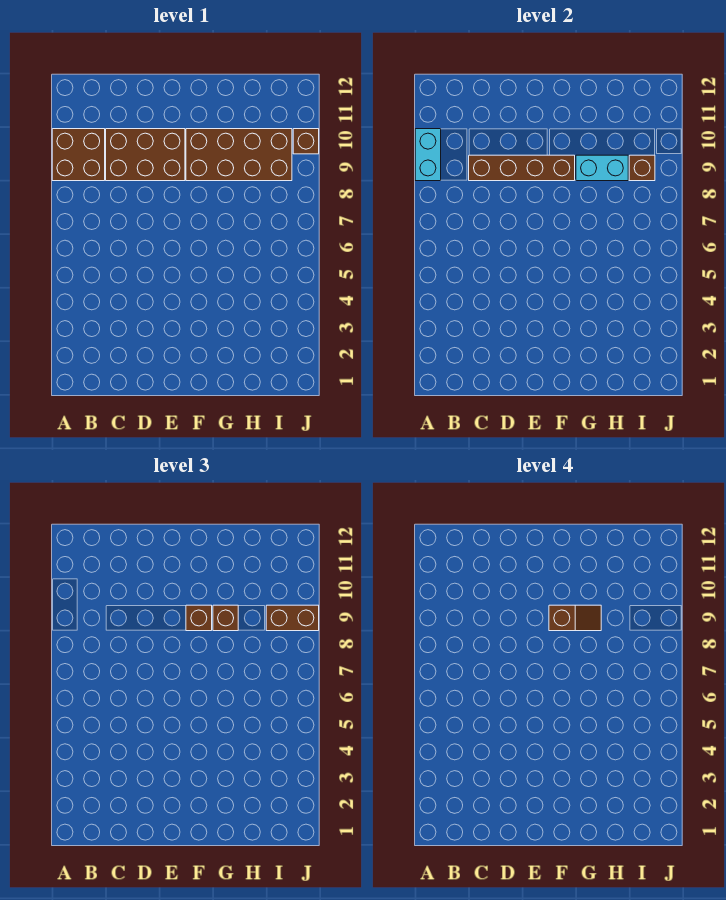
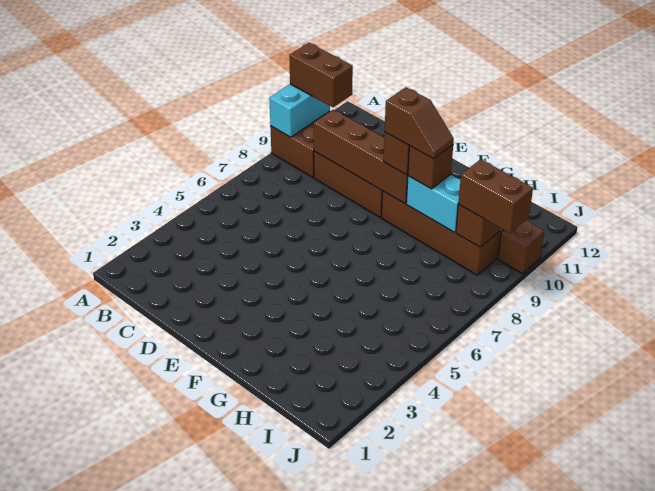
none -> brown brick A10:B10 level 3

